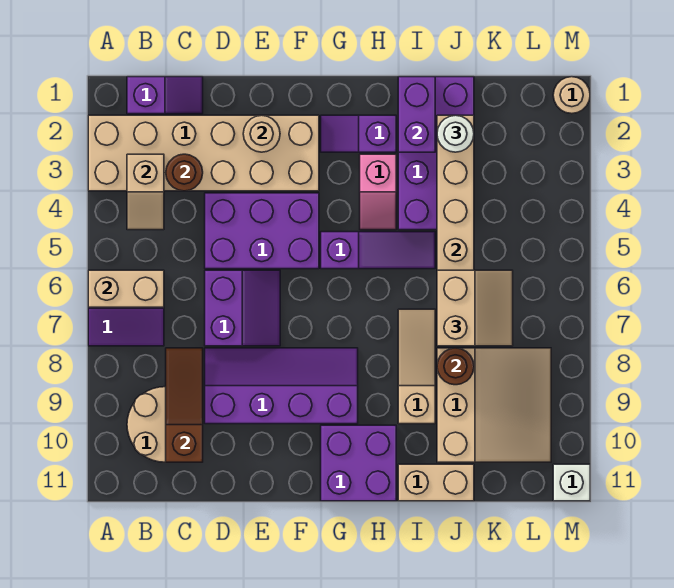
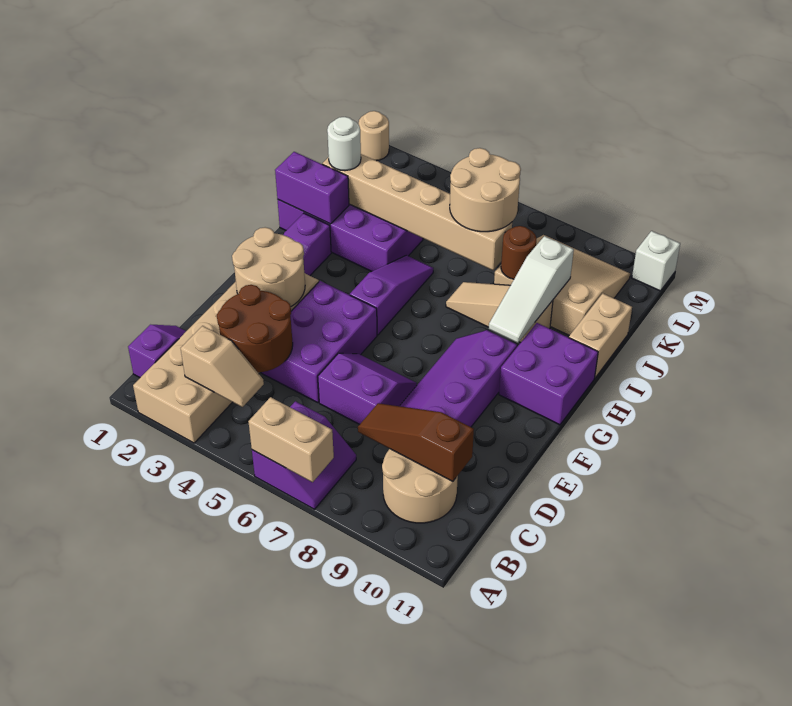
tan brick A6:B6 level 2 -> tan brick A6:A7 level 2
brown round brick C3 level 2 -> brown round brick C3:D4 level 2
tan round brick E2 level 2 -> tan round brick E2:F3 level 2
pink slope H3:H4 level 1 top 3 -> none
none -> white slope H9:J9 level 2 top J
tan slope J6:K7 level 3 top J -> tan round brick J6:K7 level 3

